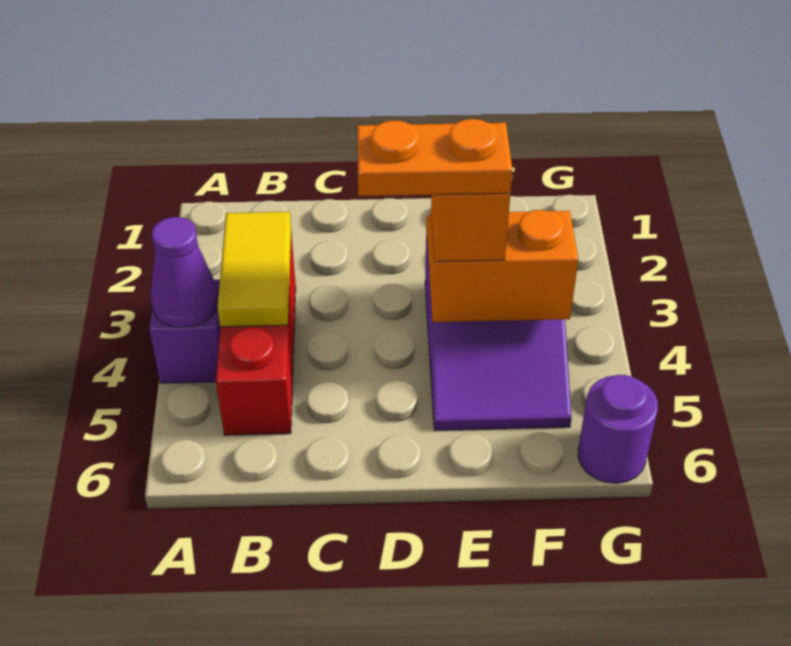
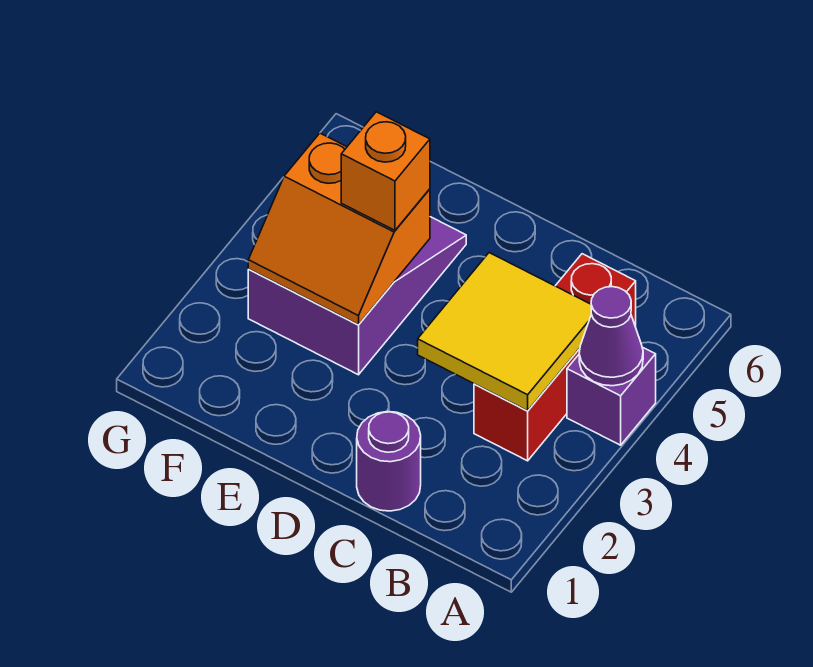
yellow tile B3:B4 level 2 -> yellow tile B3:C4 level 2
orange plate D4:E4 level 4 -> none
purple round brick G6 level 1 -> purple round brick C1 level 1

